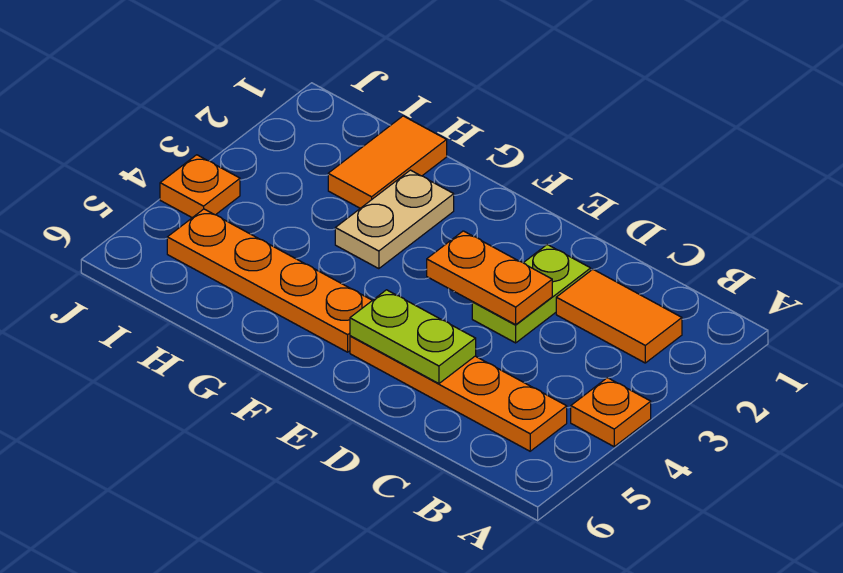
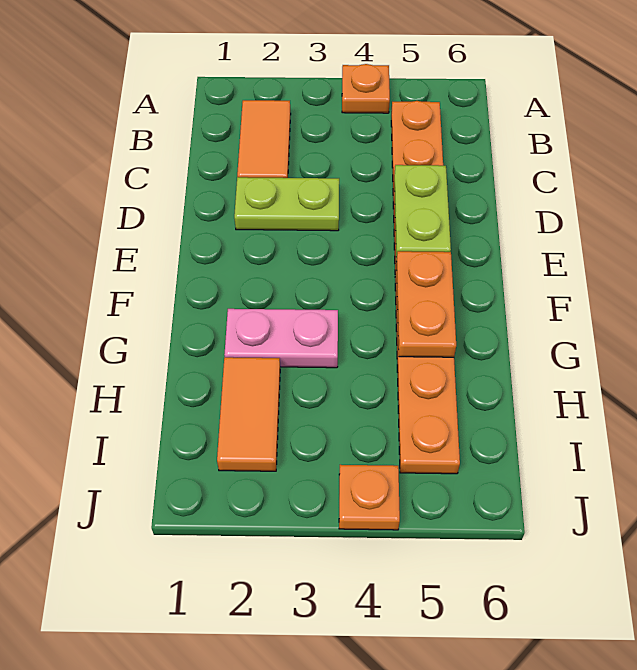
orange plate D3:E3 level 2 -> orange plate F5:G5 level 2
tan plate G2:G3 level 1 -> pink plate G2:G3 level 1
orange tile H1:H2 level 1 -> orange tile H2:I2 level 1

